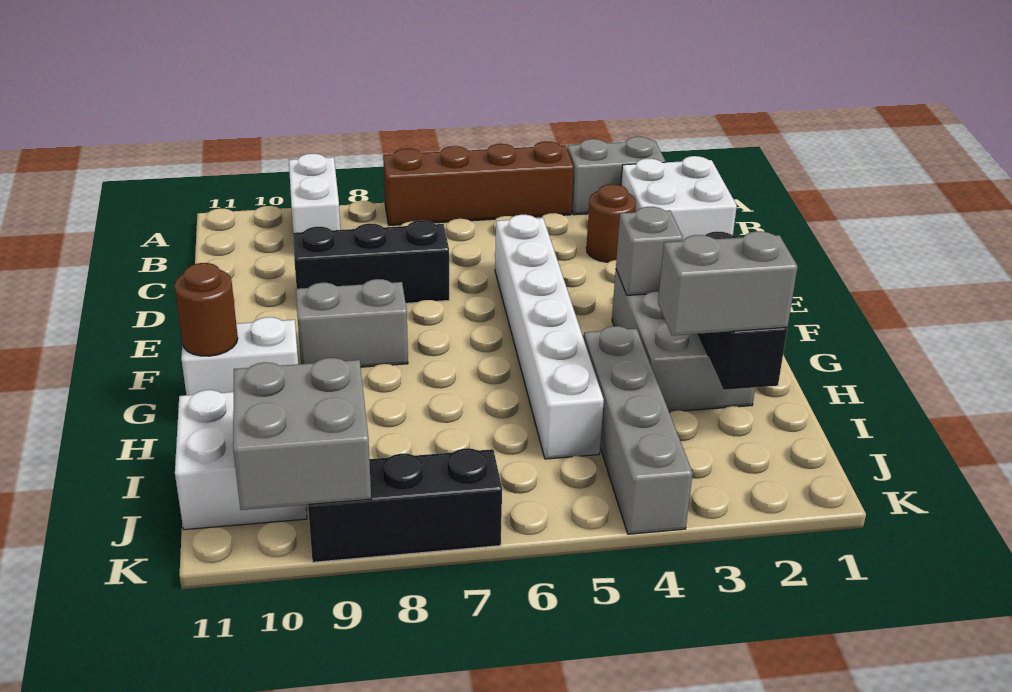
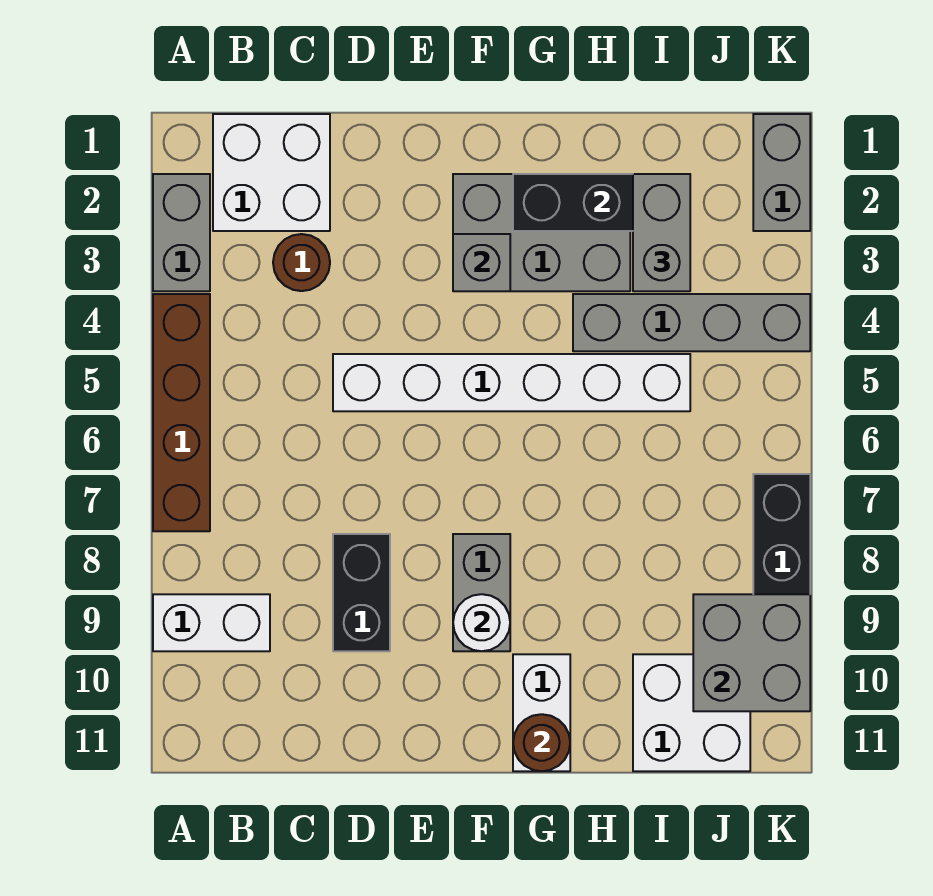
black brick D7:D9 level 1 -> black brick D8:D9 level 1
none -> white round brick F9 level 2
none -> grey brick K1:K2 level 1

